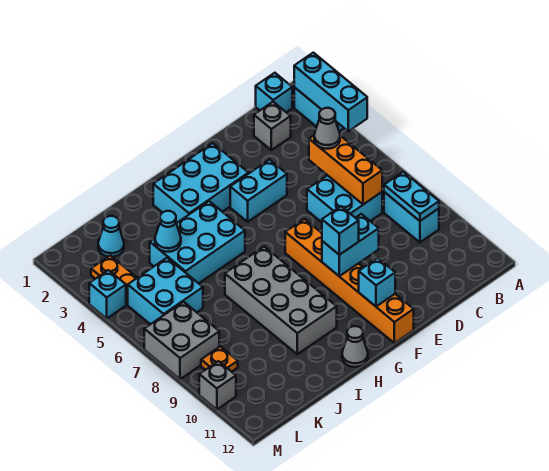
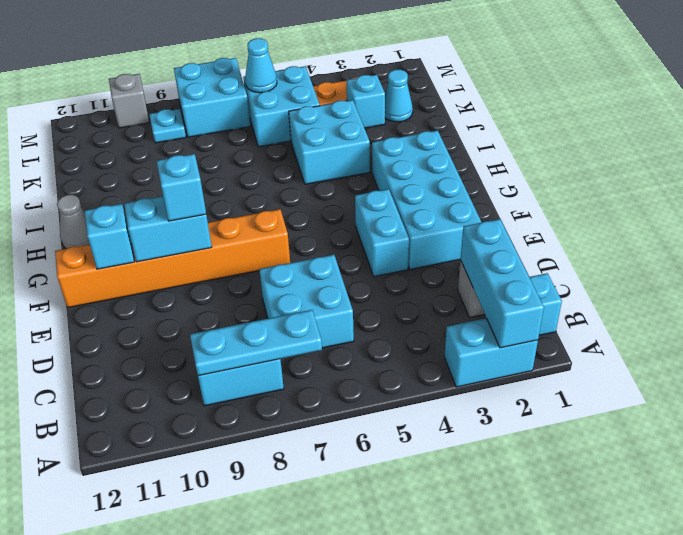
cyan brick A2:A4 level 2 -> cyan brick A2:C2 level 2
cyan plate B8:B9 level 2 -> cyan plate B7:B9 level 2
orange brick C5:C7 level 2 -> none
grey cone C5 level 3 -> none
cyan brick E9:F9 level 2 -> cyan brick F9:F10 level 2
cyan brick F2:H3 level 1 -> cyan brick E2:H3 level 1
cyan brick H4:J5 level 1 -> cyan brick I4:J5 level 1
grey brick H7:I10 level 1 -> none
cyan cone J4 level 2 -> cyan cone L6 level 2
grey brick L7:M8 level 1 -> cyan brick L7:M8 level 1
orange plate L9 level 1 -> cyan plate L9 level 1
cyan brick M4 level 1 -> cyan brick K3 level 1

